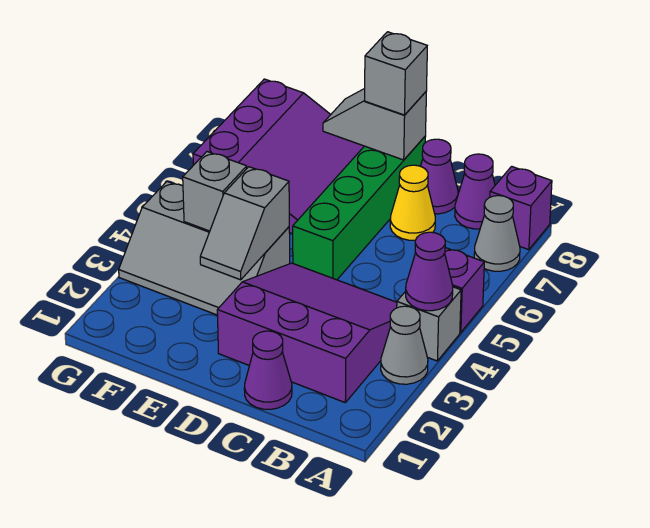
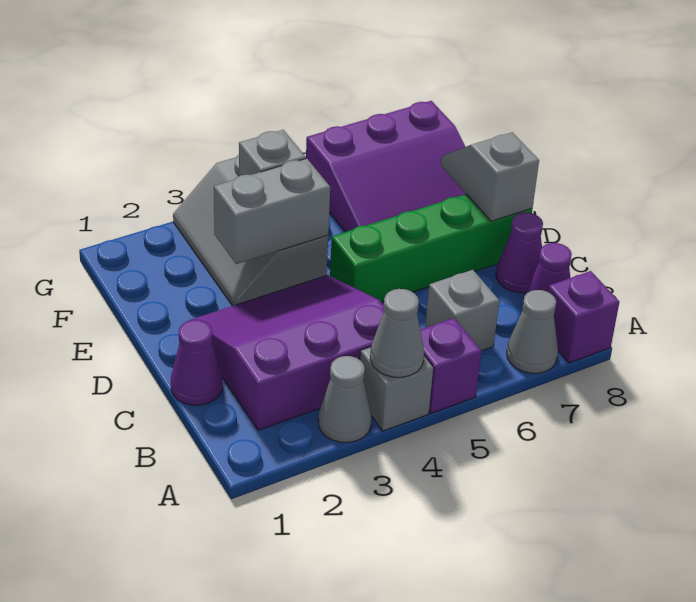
purple cone A4 level 2 -> grey cone A4 level 2
purple slope B2:D4 level 1 top 2 -> purple slope B2:D4 level 1 top B
yellow cone C7 level 1 -> none
grey brick D8 level 3 -> grey brick B6 level 1
grey slope E3:E4 level 2 top 4 -> grey brick E3:E4 level 2

